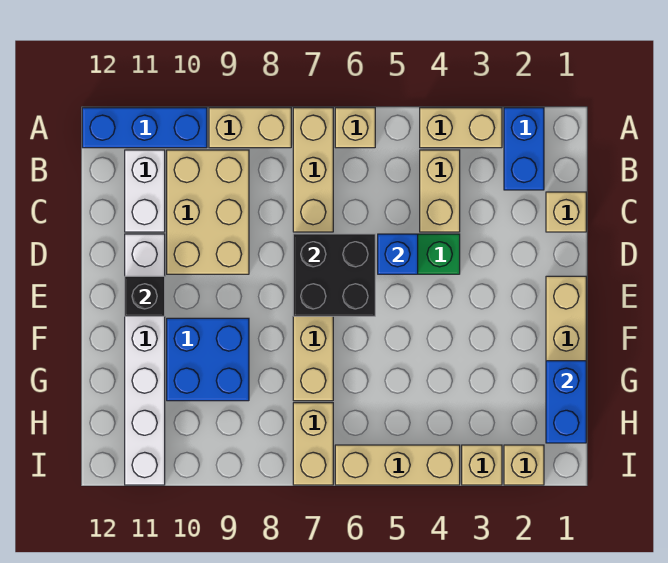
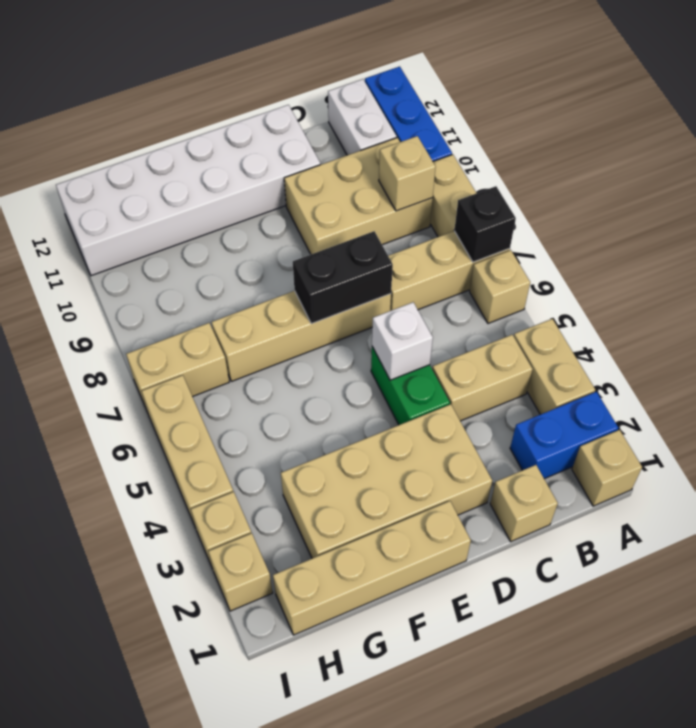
none -> tan brick A1 level 1
none -> tan brick B9 level 2
white brick B11:C11 level 1 -> white brick B11:B12 level 1
none -> tan brick D2:G3 level 1
blue brick D5 level 2 -> white brick D5 level 2
black brick D6:E7 level 2 -> black brick D7:E7 level 2
white brick D11:I11 level 1 -> white brick D11:I12 level 1
black brick E11 level 2 -> black brick A7 level 2
blue brick F9:G10 level 1 -> none
blue brick G1:H1 level 2 -> none

